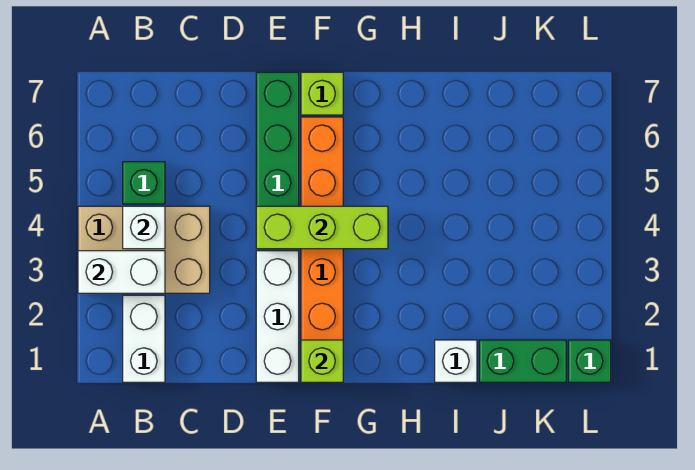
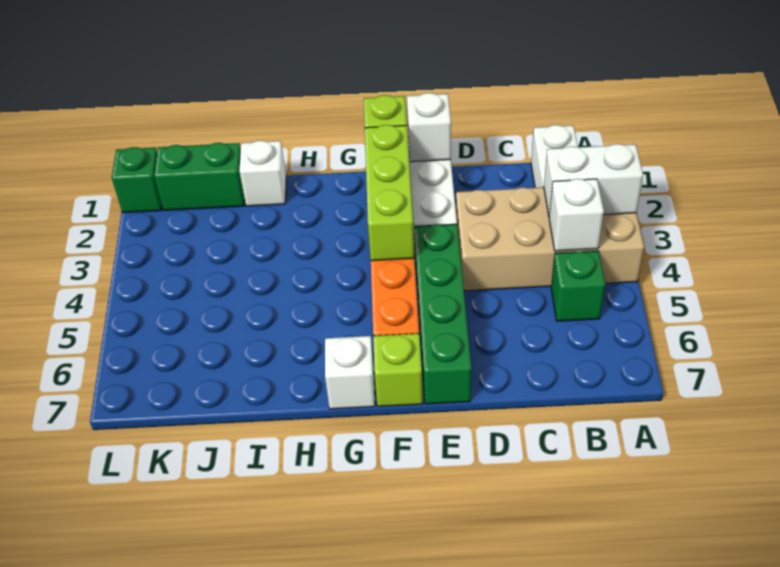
tan brick A3:C4 level 1 -> tan brick A3:D4 level 1
none -> white brick E1 level 2
lime brick E4:G4 level 2 -> lime brick F2:F4 level 2
none -> white brick G7 level 1

